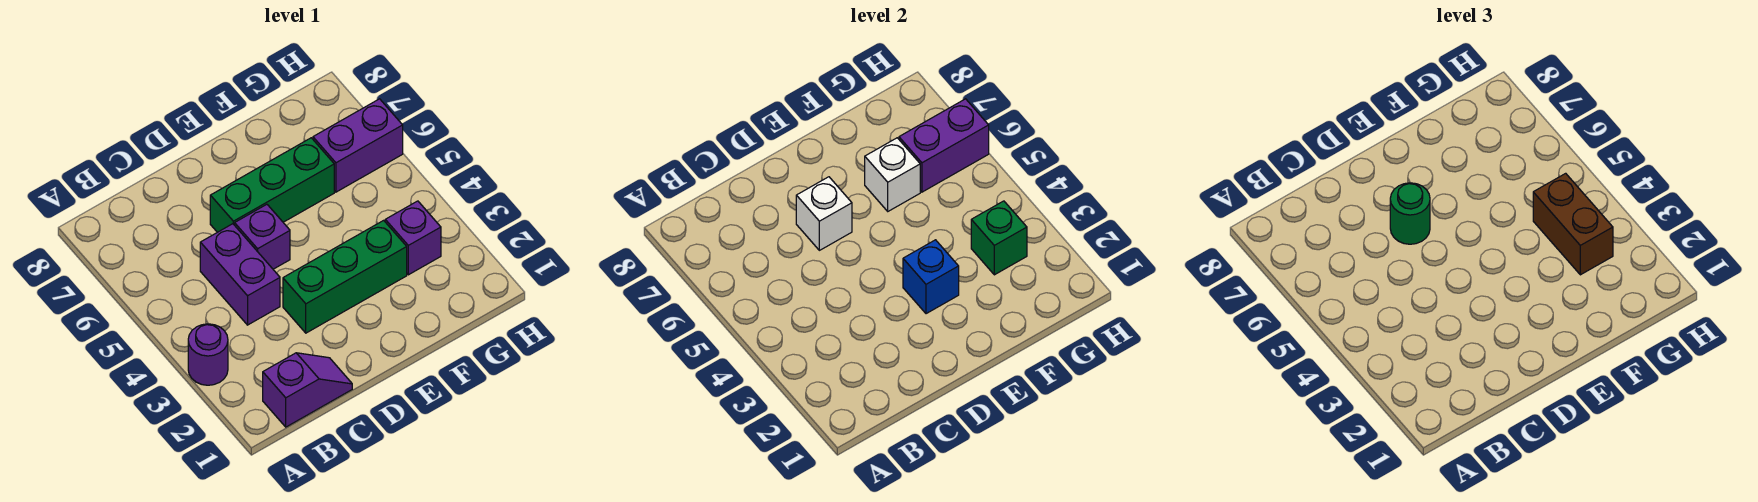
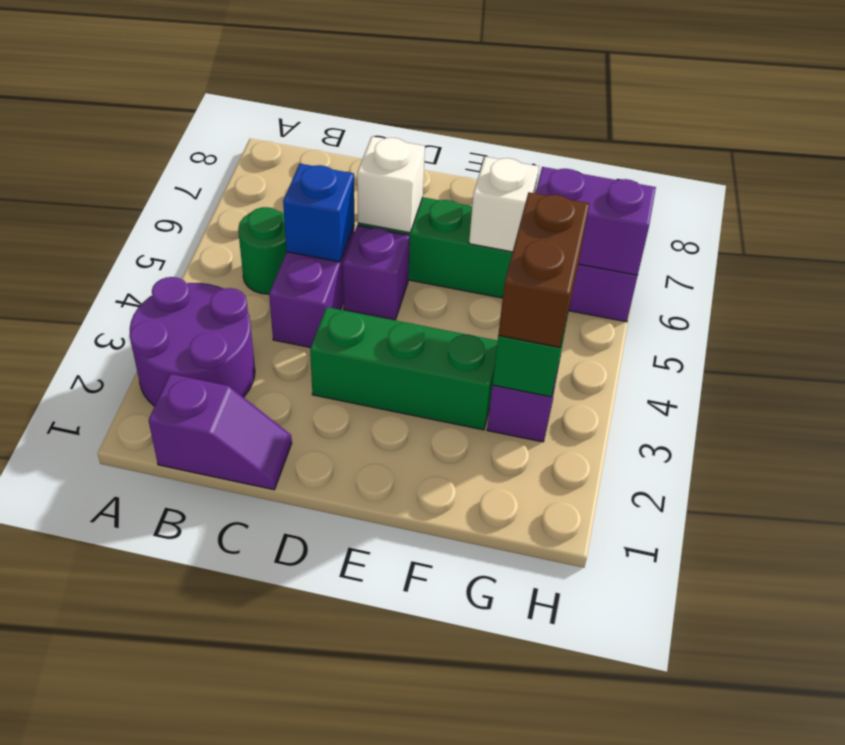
purple round brick A3 level 1 -> purple round brick A2:B3 level 1
green round brick D6 level 3 -> green round brick B5 level 1
blue brick E3 level 2 -> blue brick C5 level 2

